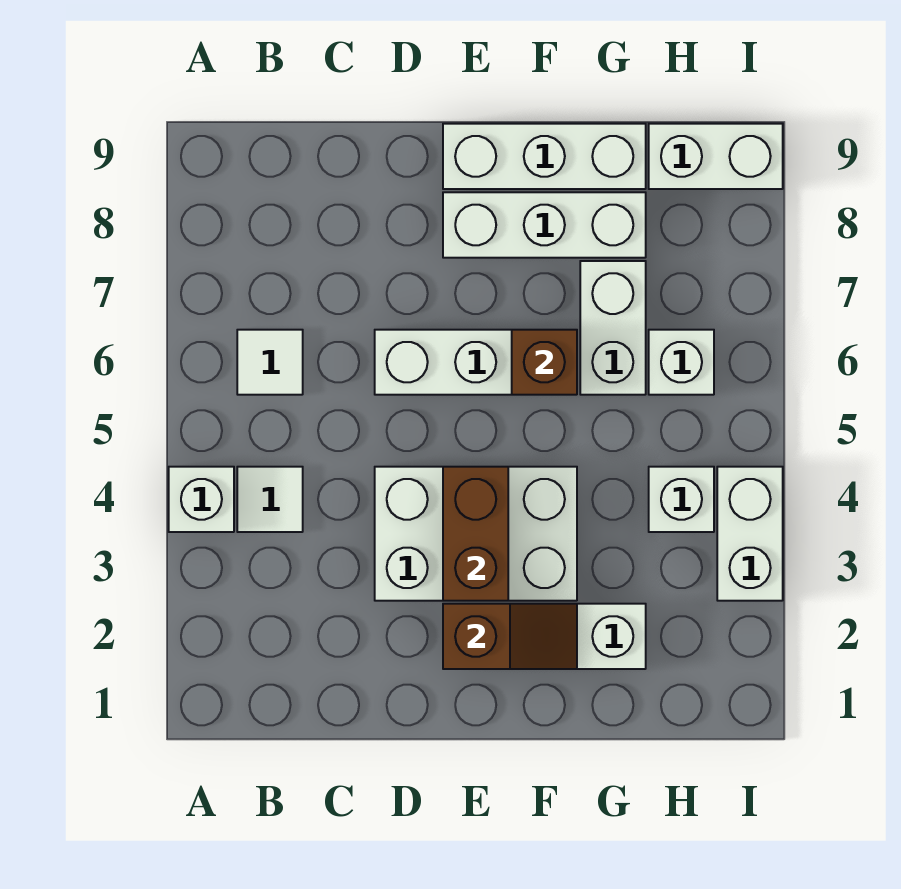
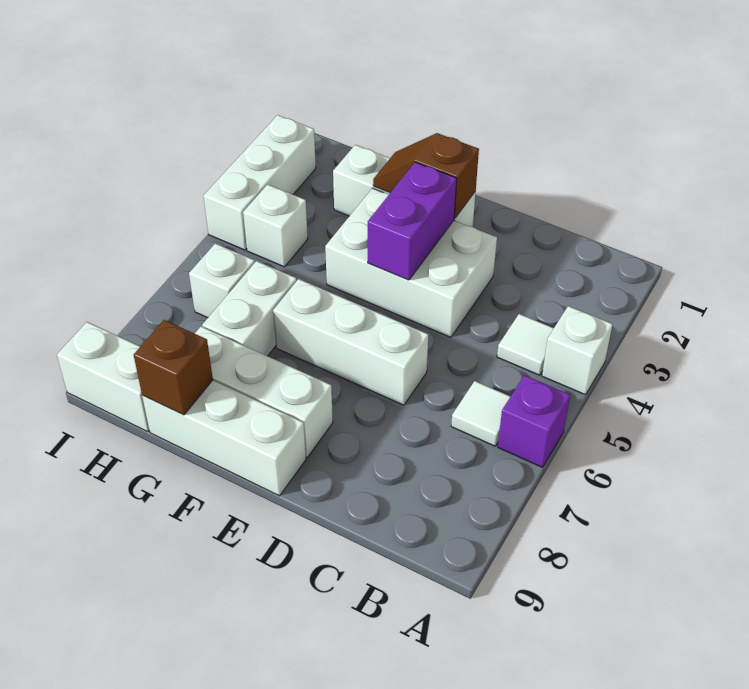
none -> purple brick A6 level 1
brown brick E3:E4 level 2 -> purple brick E3:E4 level 2
brown brick F6 level 2 -> brown brick G9 level 2
white brick I3:I4 level 1 -> white brick I2:I4 level 1

